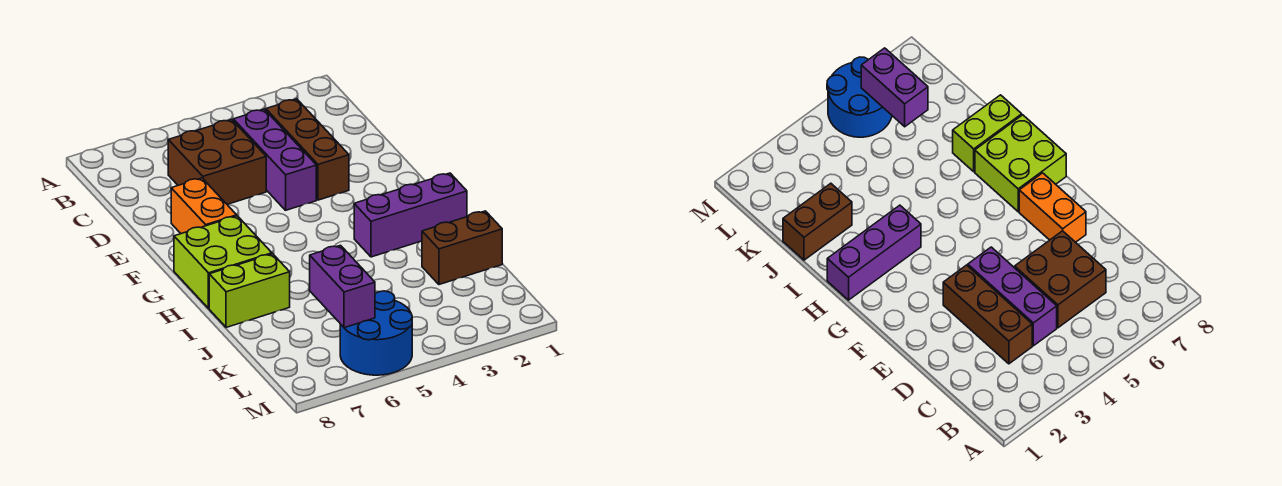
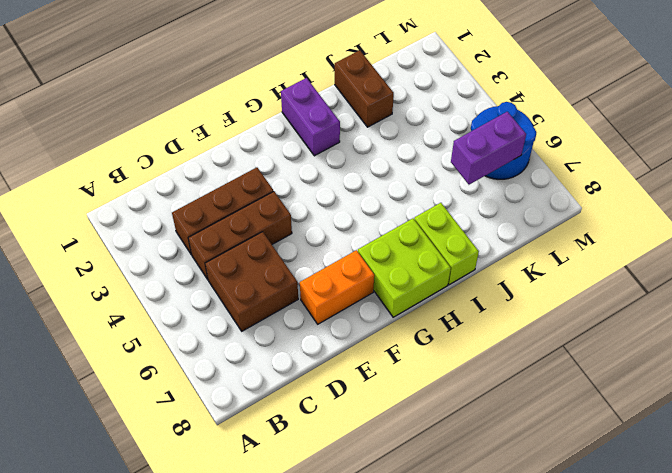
purple brick C4:E4 level 1 -> brown brick C4:E4 level 1
purple brick H1:H3 level 1 -> purple brick H1:H2 level 1

